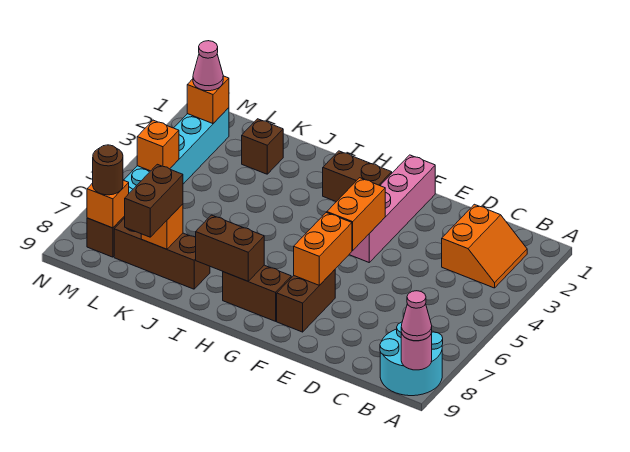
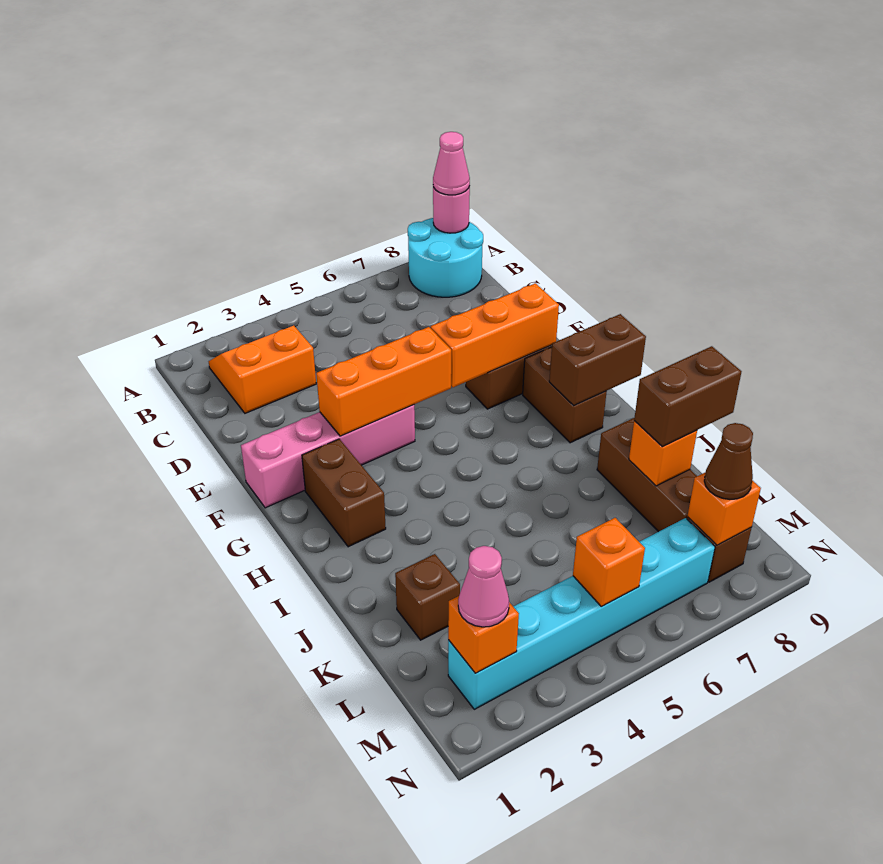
orange brick F4:F5 level 2 -> orange brick F3:F5 level 2
orange brick F6:F7 level 2 -> orange brick F6:F8 level 2
brown brick H8:I8 level 2 -> brown brick H8:H9 level 2
brown round brick M8 level 3 -> brown cone M8 level 3

